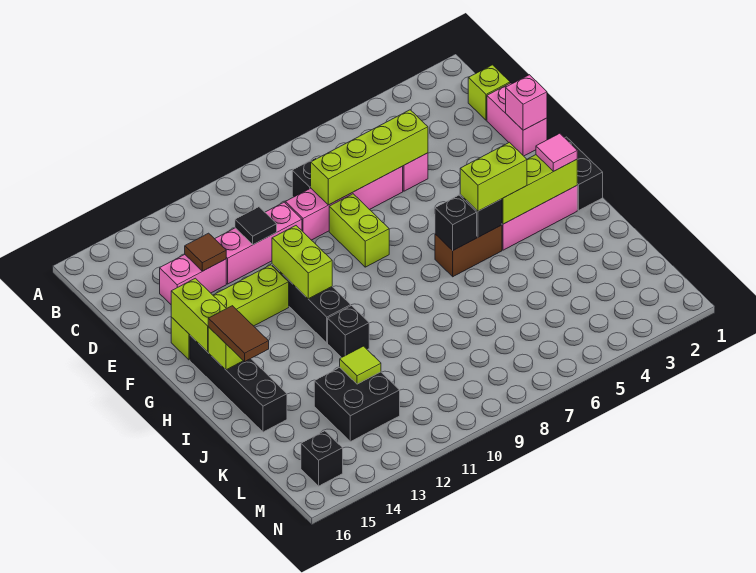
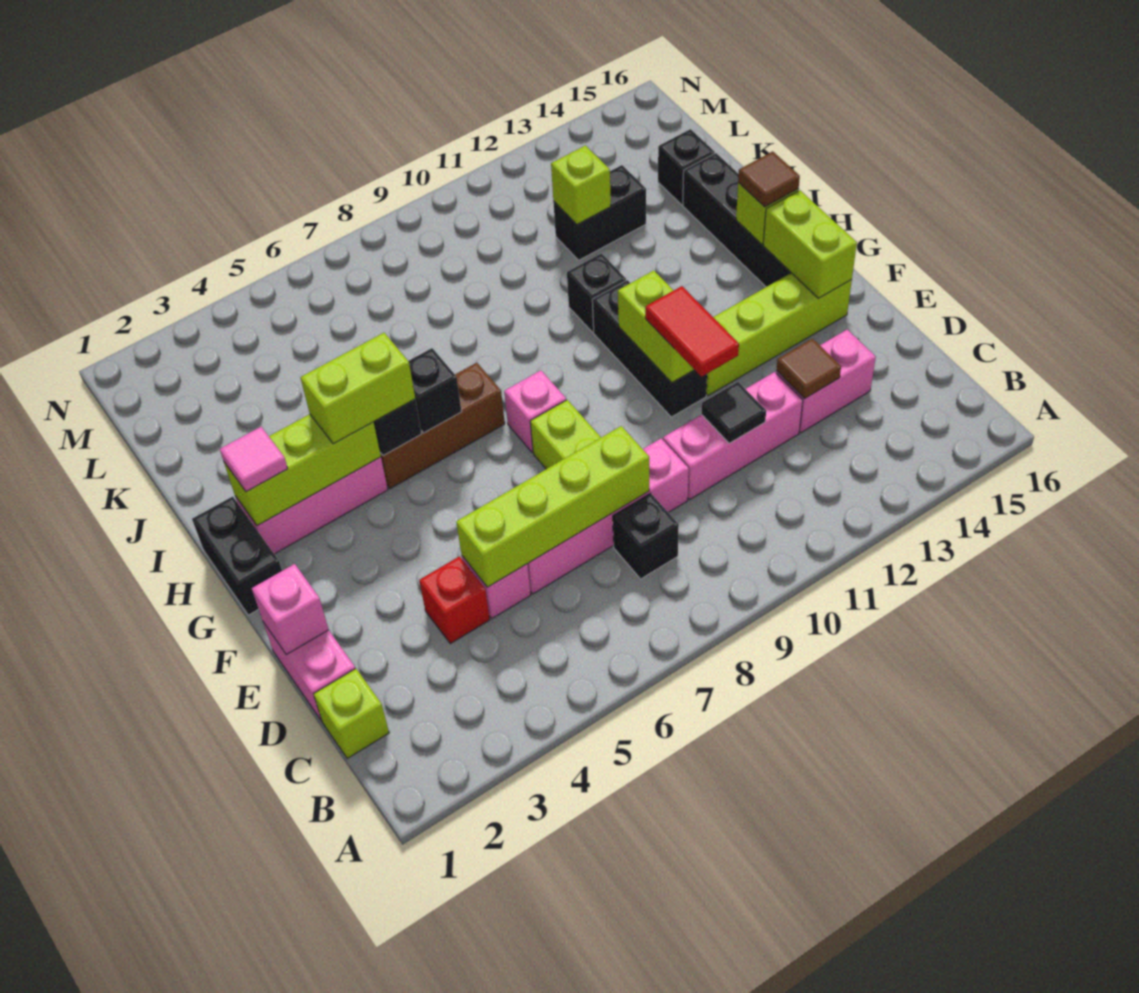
none -> red brick D4 level 1
none -> red tile E11:F11 level 3
none -> pink brick G8 level 1
brown brick H5:H6 level 1 -> brown brick H5:H7 level 1
brown tile H15:I15 level 3 -> brown tile H15 level 3
black brick K12:L13 level 1 -> black brick K12:K13 level 1
lime tile K12 level 2 -> lime brick K12 level 2
black brick M15 level 1 -> black brick K15 level 1

